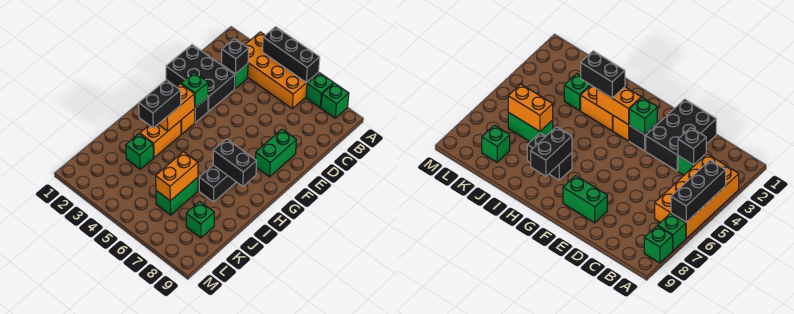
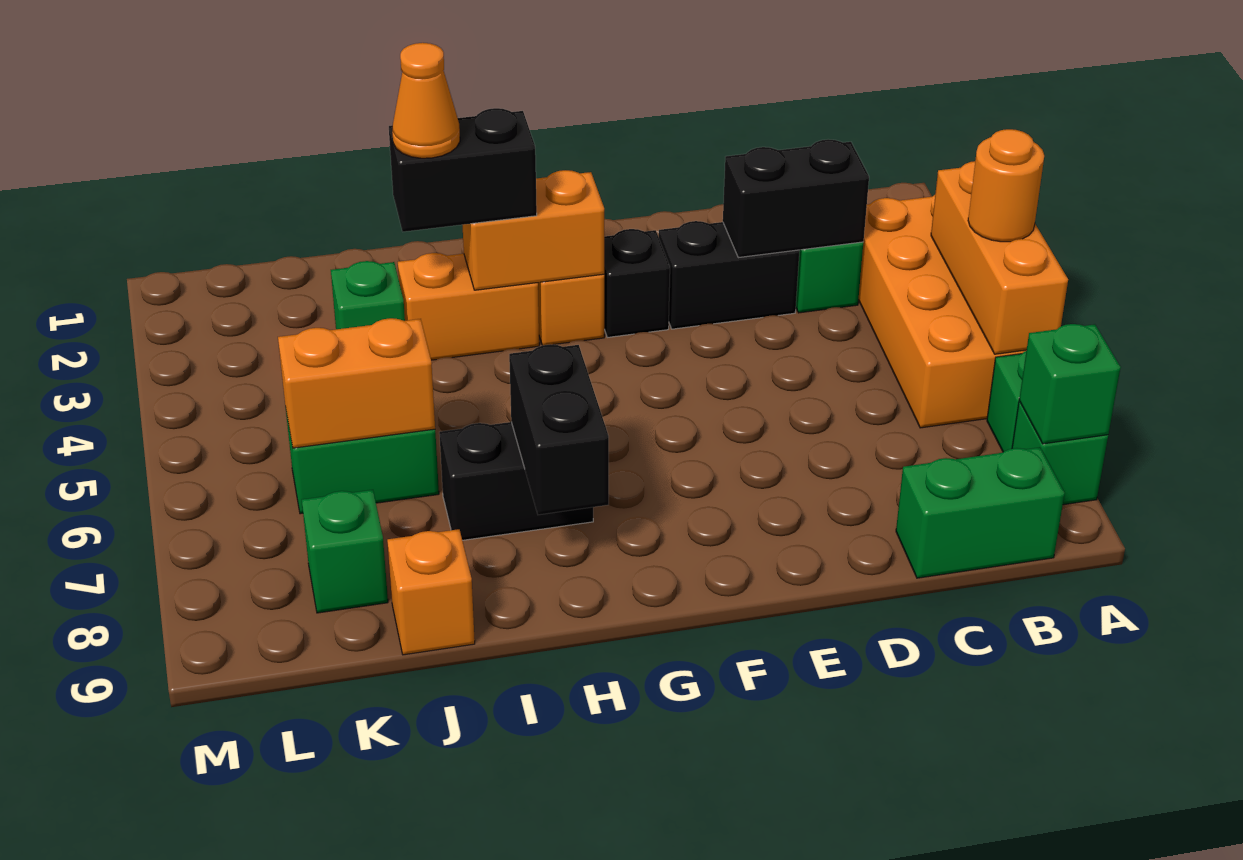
black brick A4:A6 level 2 -> orange brick A4:A6 level 2
none -> orange round brick A5 level 3
black brick C3 level 2 -> black brick C3:D3 level 2
black brick D1:E3 level 1 -> black brick D3:E3 level 1
green brick E8:F8 level 1 -> green brick B9:C9 level 1
green brick F3 level 2 -> green brick A8 level 2
none -> orange cone I3 level 4
none -> orange brick J9 level 1

